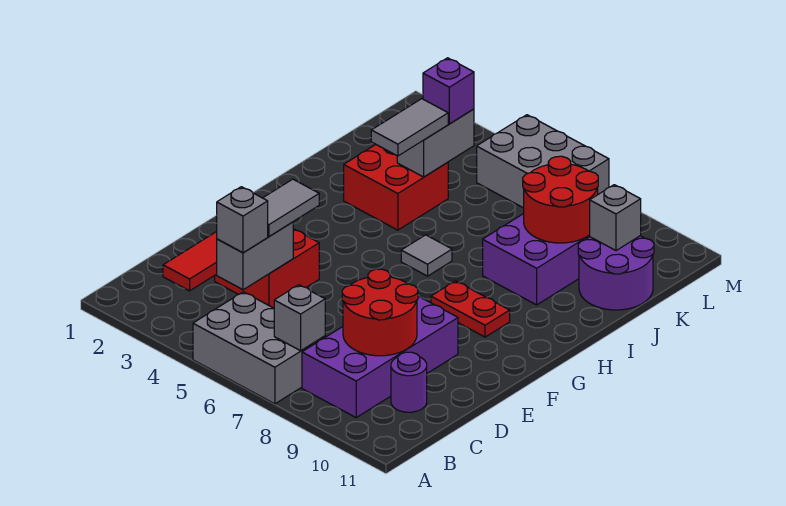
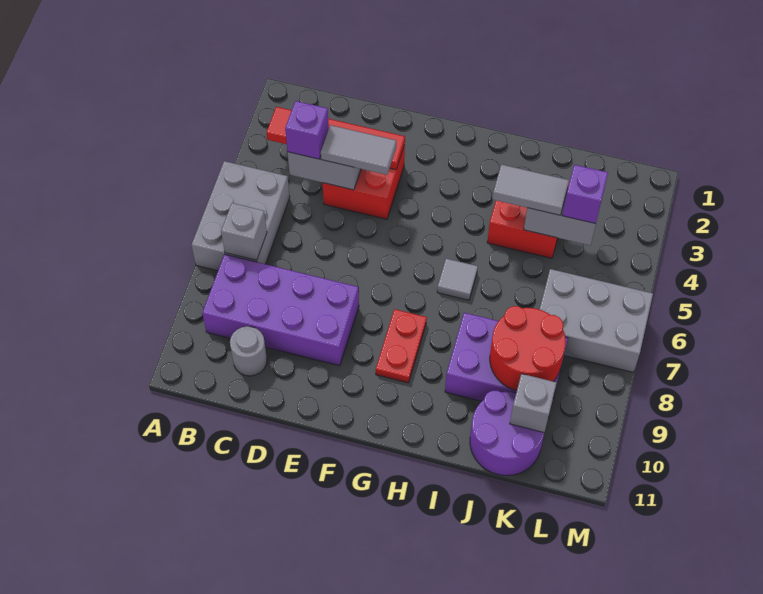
grey brick C4 level 3 -> purple brick C4 level 3
red round brick C8:D9 level 2 -> none
purple round brick C10 level 1 -> grey round brick C10 level 1
grey brick L5:M7 level 1 -> grey brick K6:M7 level 1

